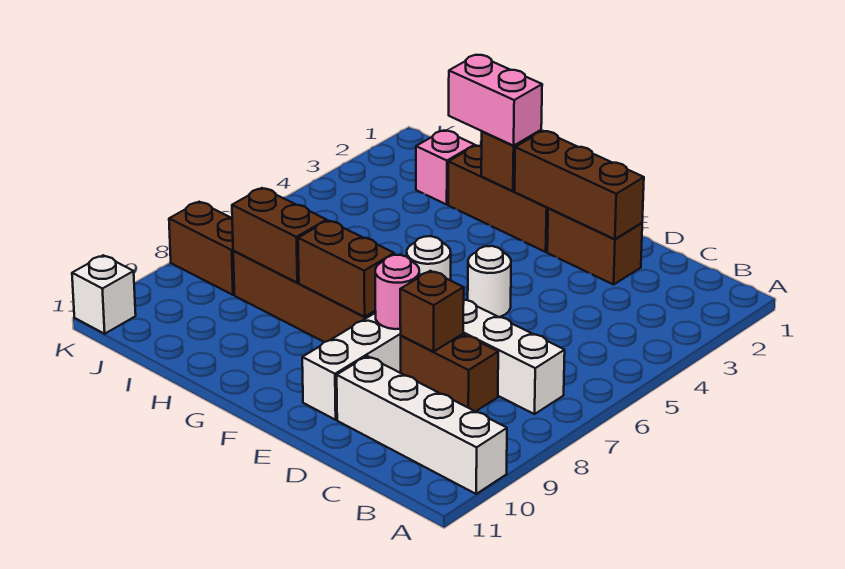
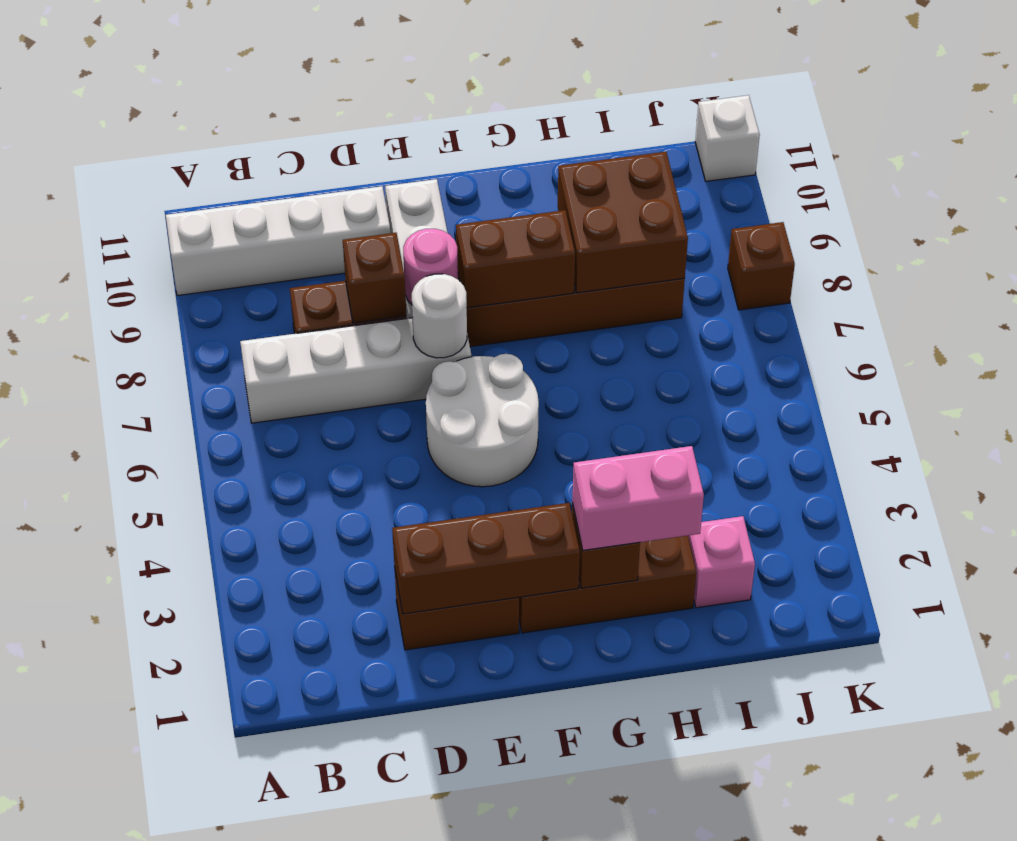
white round brick E5 level 1 -> white round brick E5:F6 level 1
brown brick H8:I8 level 2 -> brown brick H8:I9 level 2
brown brick J8:K8 level 1 -> brown brick K8 level 1

